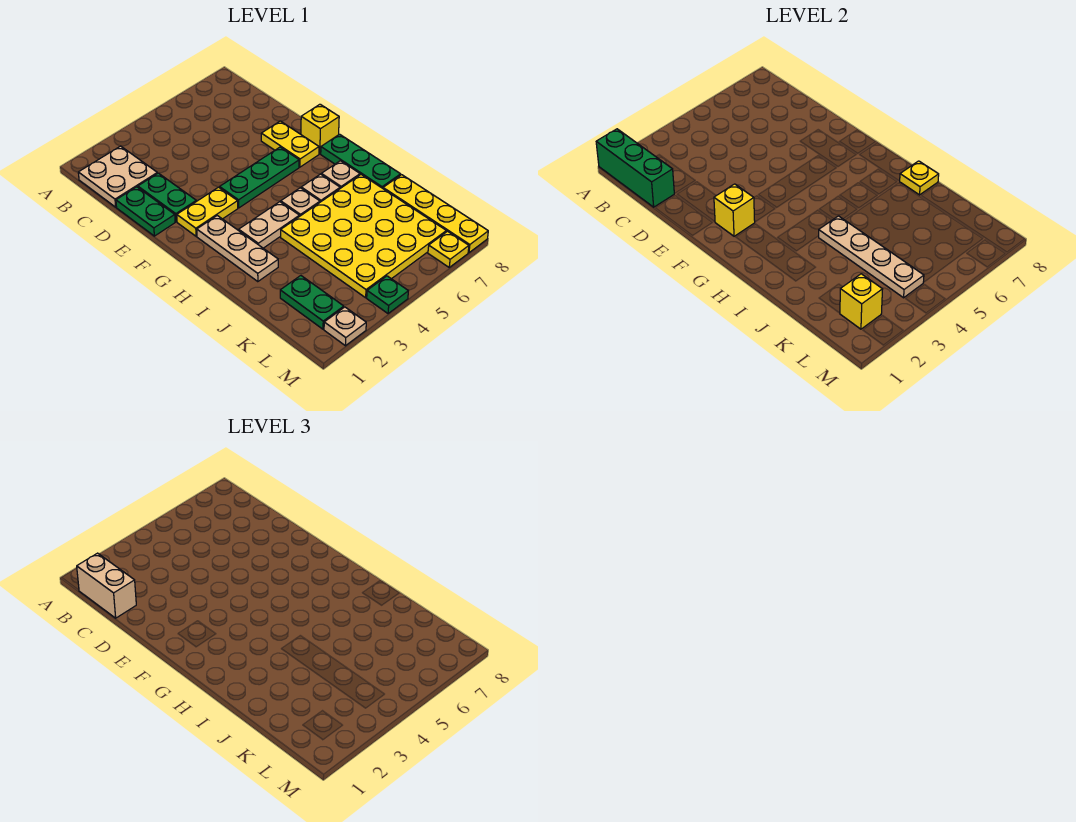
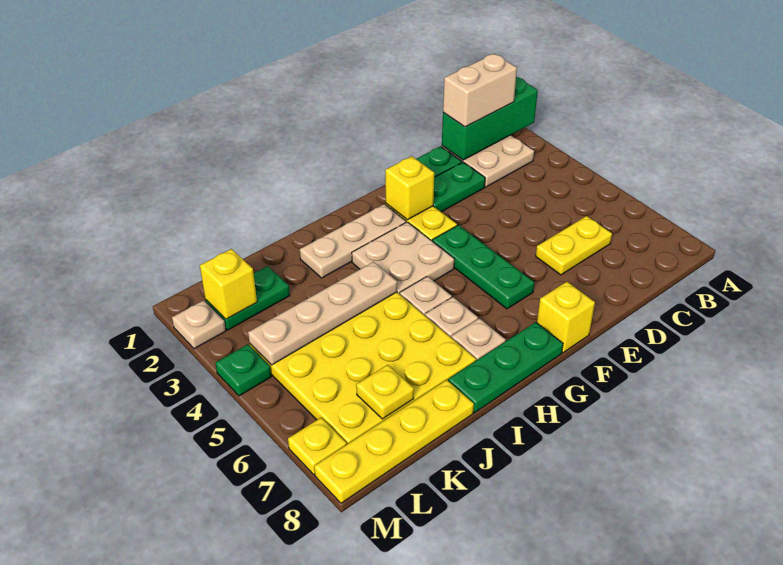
yellow plate E7:F7 level 1 -> yellow plate C6:D6 level 1
tan plate H3:H4 level 1 -> tan plate G3:H4 level 1
yellow plate I8 level 2 -> yellow plate K7 level 2

